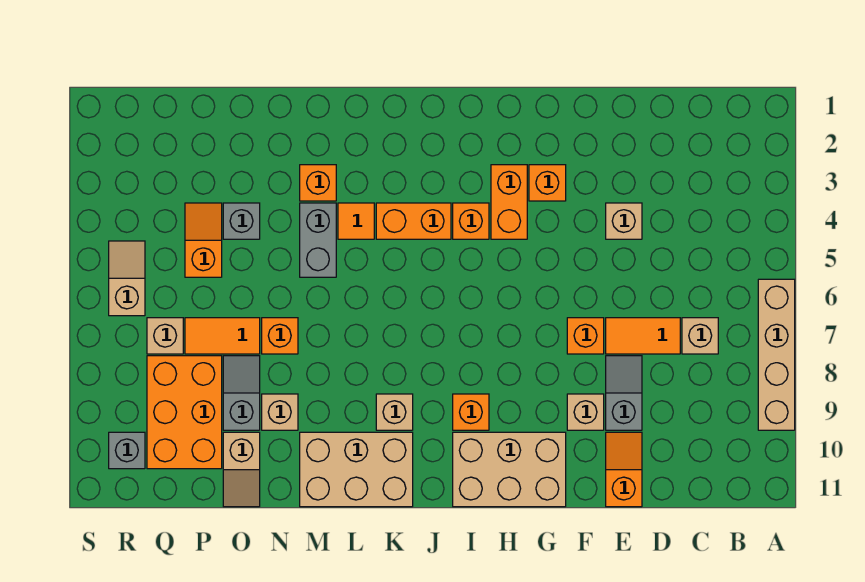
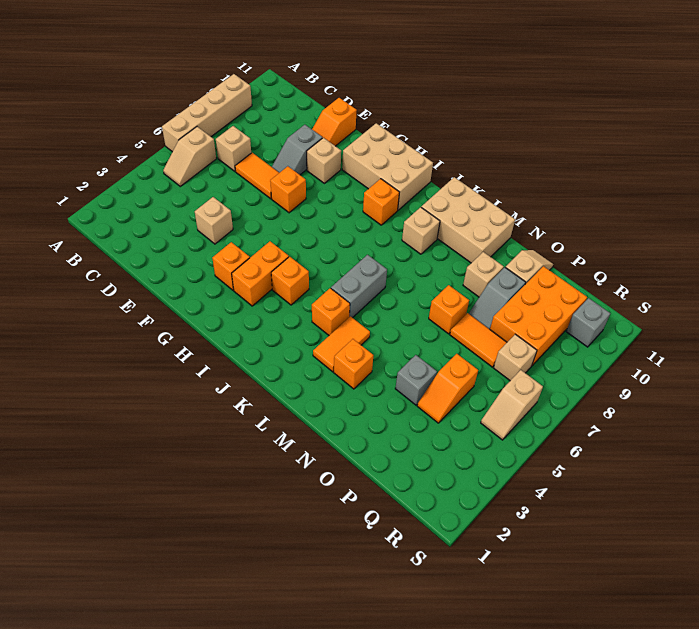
none -> tan slope B5:B6 level 1 top 6
orange brick J4:K4 level 1 -> orange brick K4 level 1
orange tile L4 level 1 -> orange tile L3:L4 level 1
grey brick M4:M5 level 1 -> grey brick K5:K6 level 1

